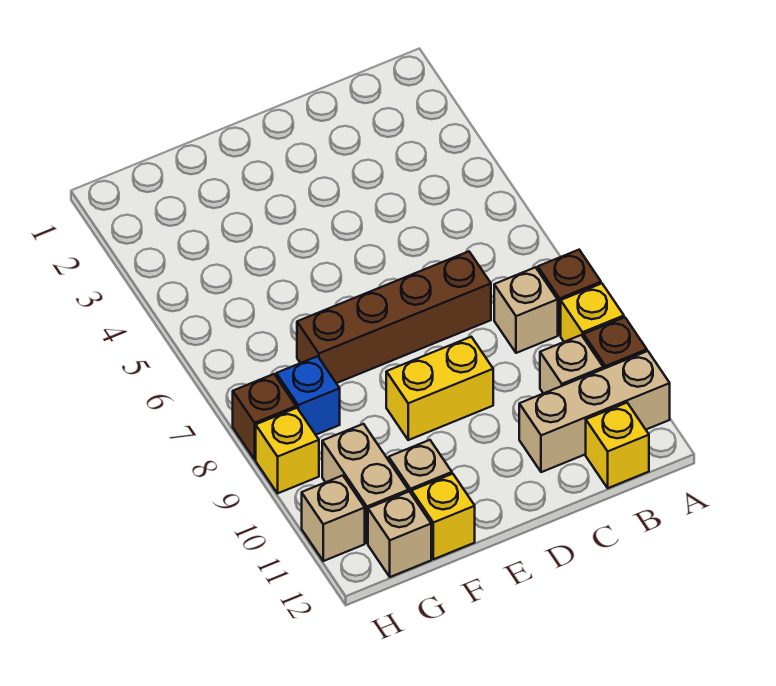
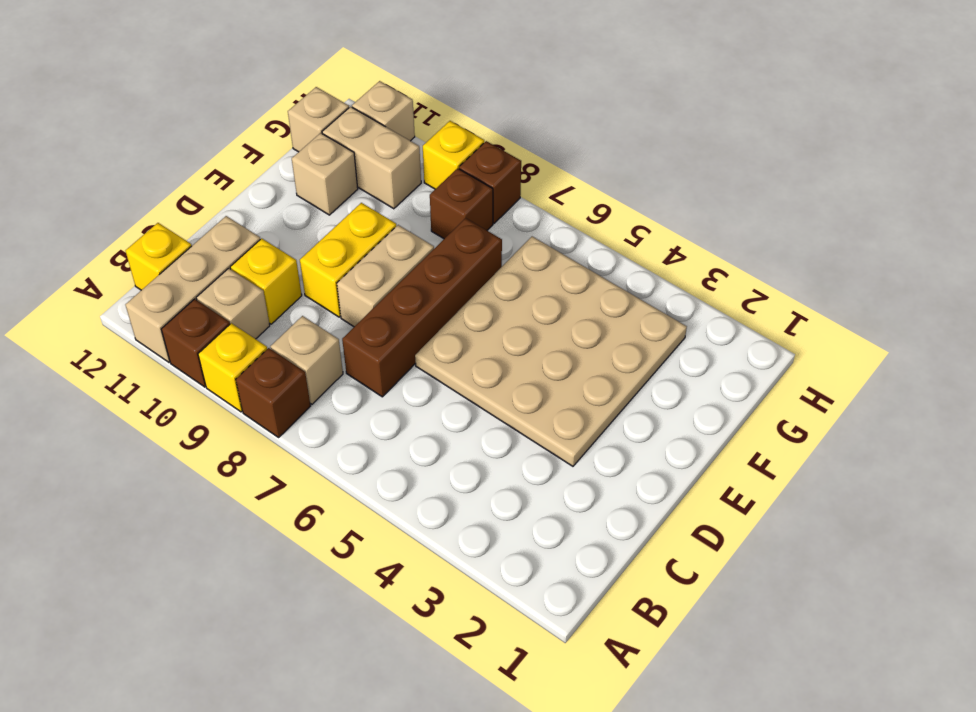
none -> tan plate D3:G6 level 1
none -> tan brick D8:E8 level 1
yellow brick F12 level 1 -> yellow brick C10 level 1
blue brick G8 level 1 -> brown brick G8 level 1

